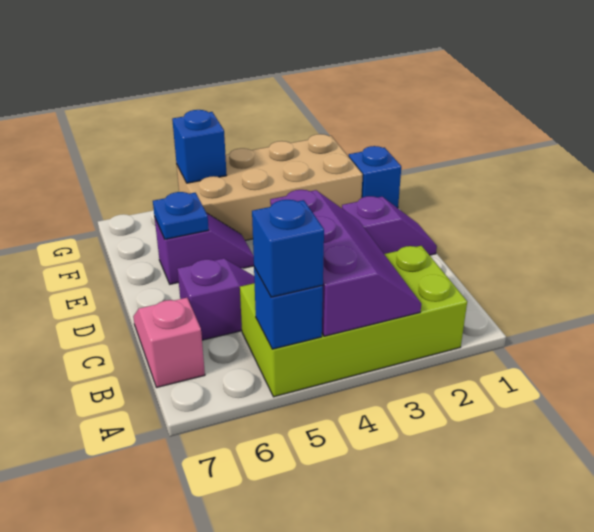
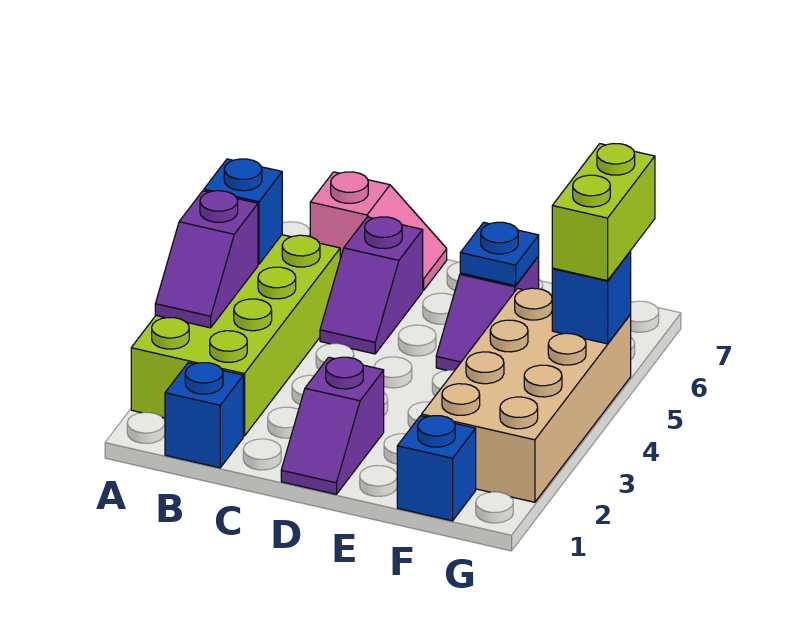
purple slope A3:C4 level 2 top 4 -> purple slope A3:A4 level 2 top 4
blue brick A5 level 3 -> blue brick B1 level 1
none -> lime brick G5:G6 level 3

